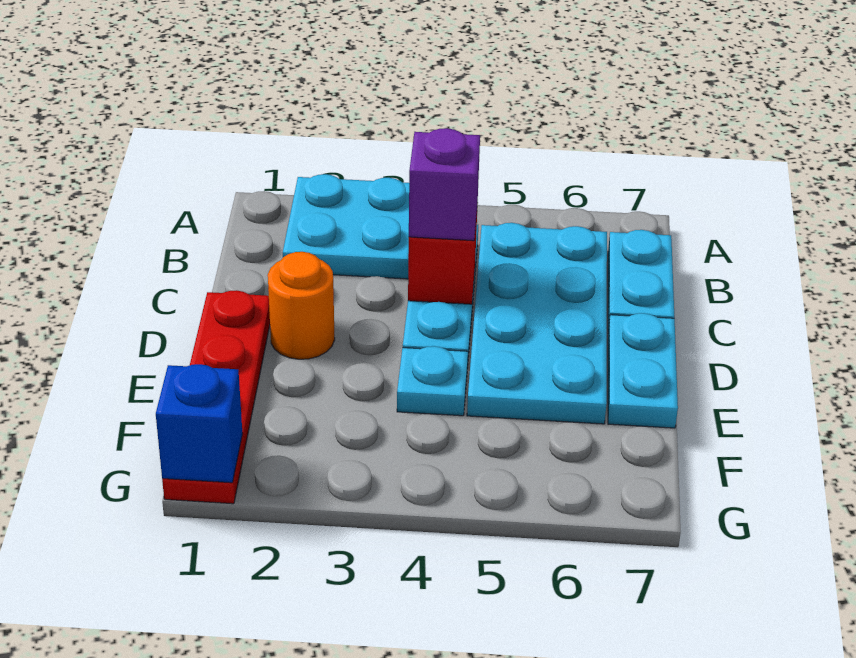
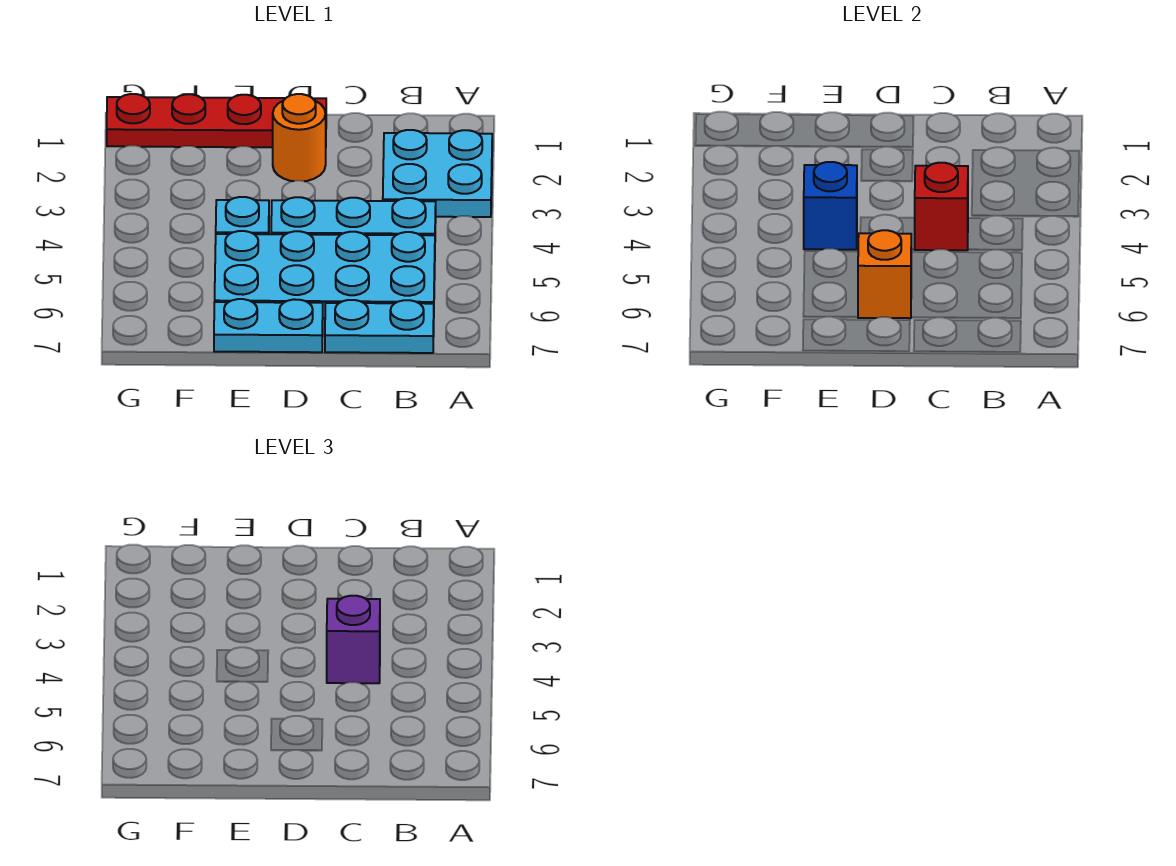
none -> orange brick D6 level 2
blue brick G1 level 2 -> blue brick E4 level 2

